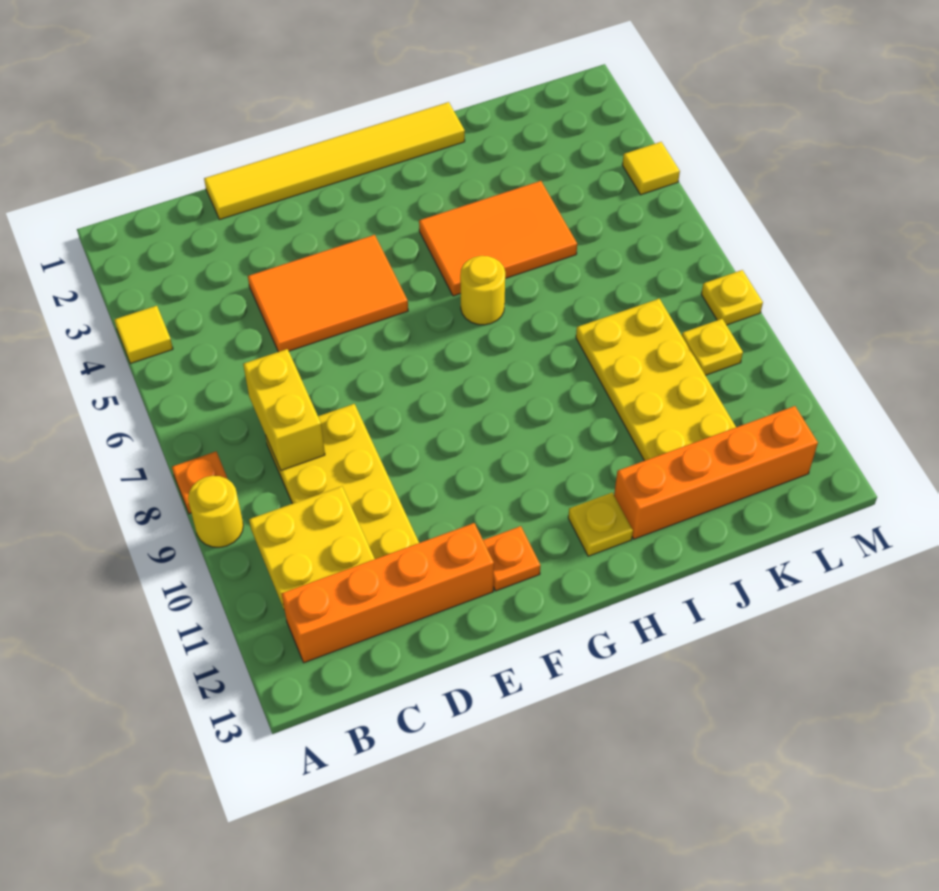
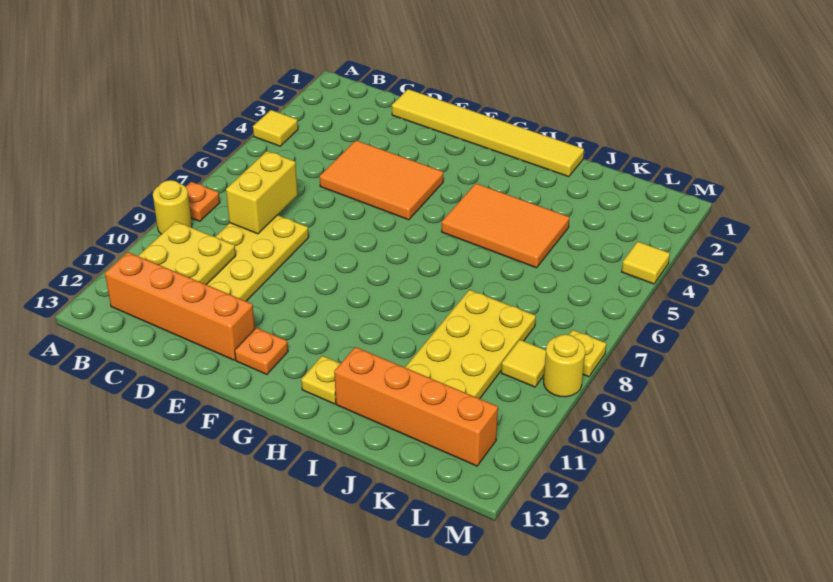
yellow round brick H6 level 1 -> yellow round brick M9 level 1
yellow plate L9 level 1 -> yellow tile L9 level 1

